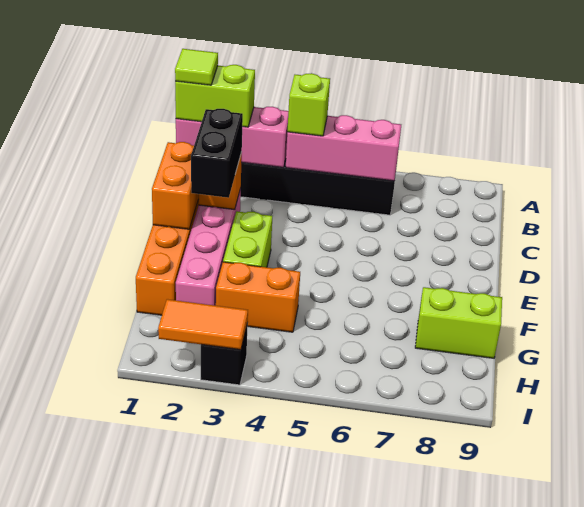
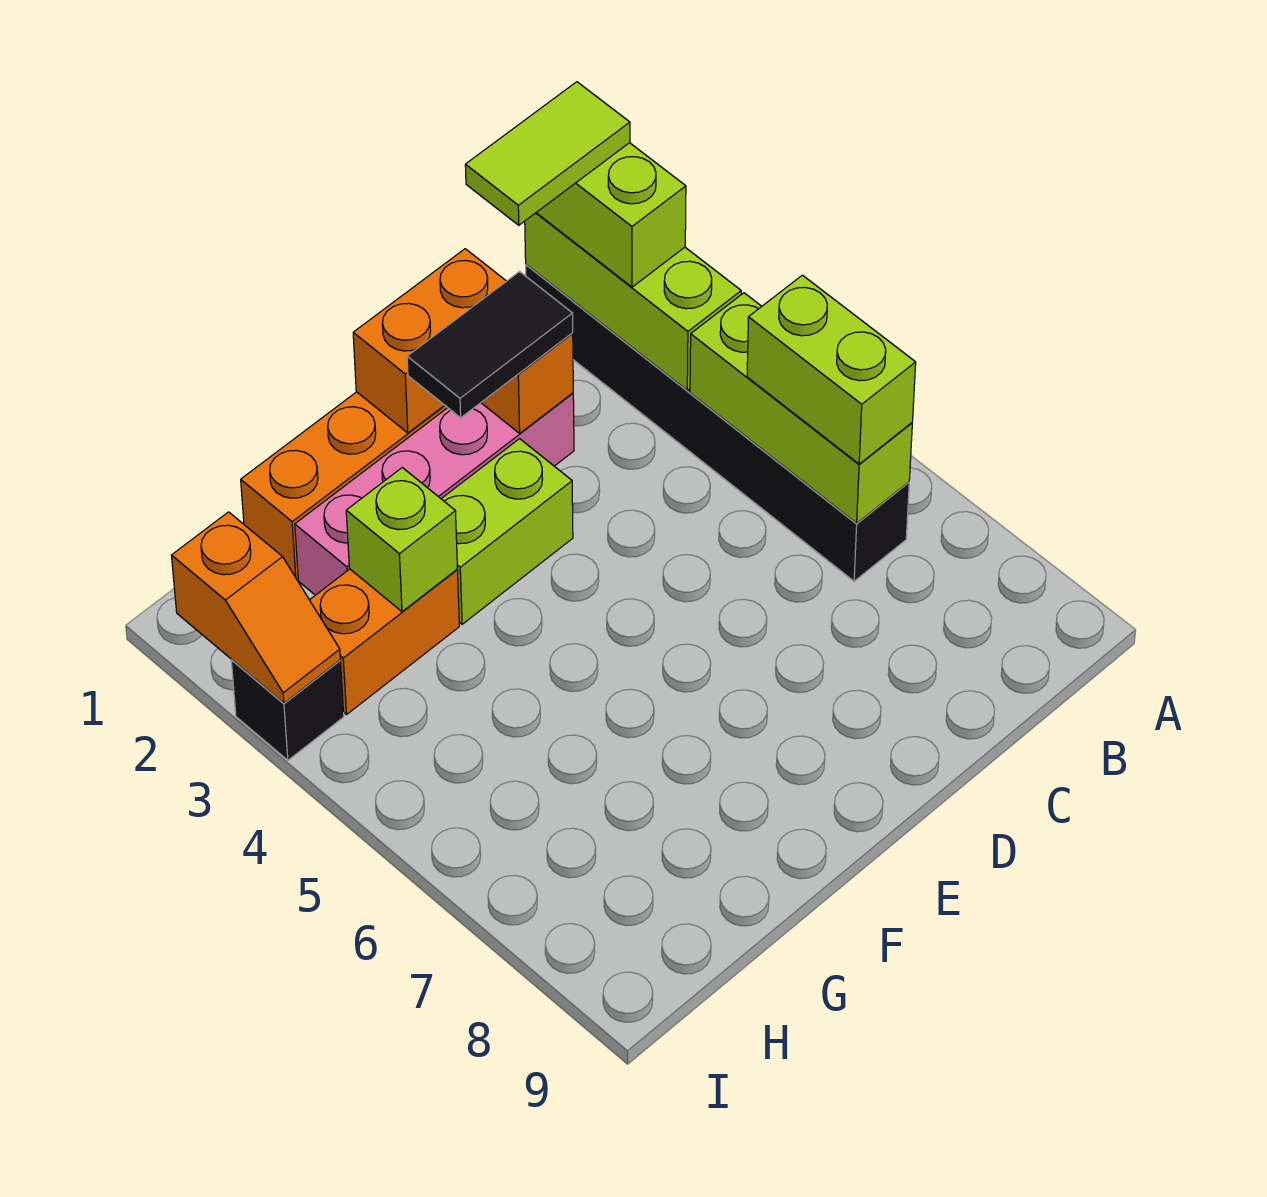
pink brick B1:B3 level 2 -> lime brick B1:B3 level 2
lime tile B1 level 4 -> lime tile B1:C1 level 4
pink brick B4:B6 level 2 -> lime brick B4:B6 level 2
lime brick B4 level 3 -> lime brick G3 level 2
black brick D2:E2 level 3 -> black tile D2:E2 level 3
orange brick G3:G4 level 1 -> orange brick G3:H3 level 1
lime brick G8:G9 level 1 -> lime brick B5:B6 level 3
orange tile I2:I3 level 2 -> orange slope I2:I3 level 2 top 2

